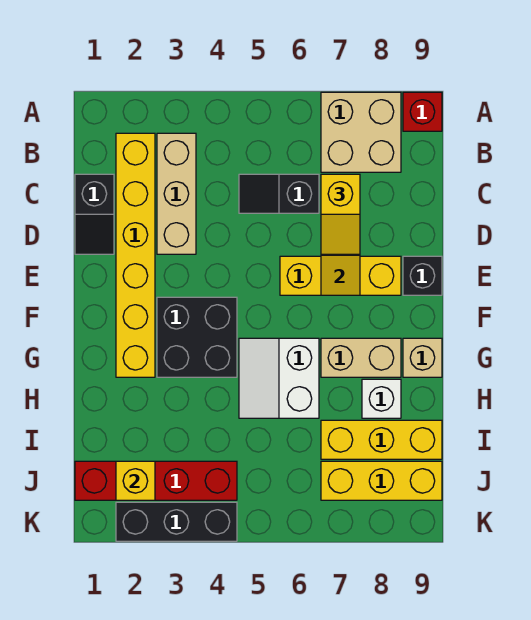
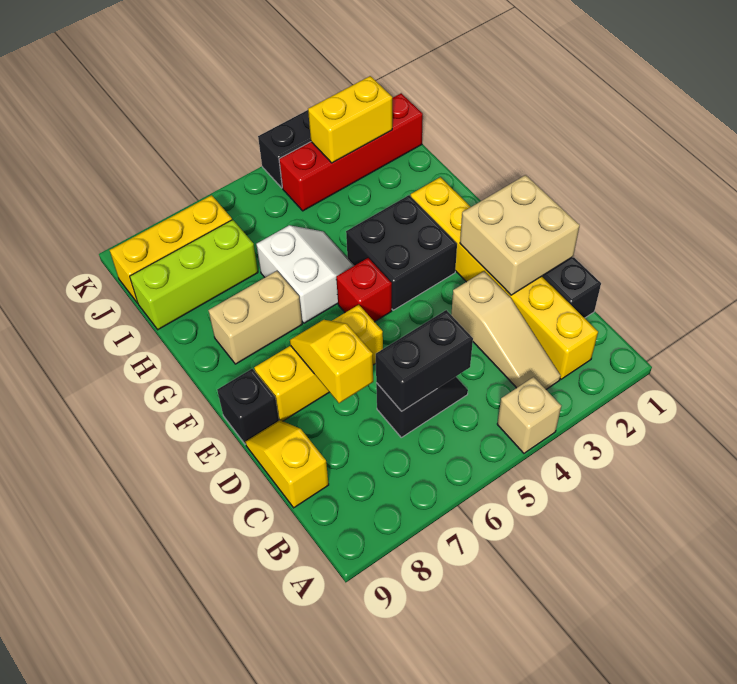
tan brick A7:B8 level 1 -> tan brick D1:E2 level 2
red brick A9 level 1 -> red brick F5 level 1
tan brick B3:D3 level 1 -> tan slope B3:D3 level 1 top D
none -> black brick C5:C6 level 2
yellow slope C7:D7 level 3 top C -> yellow slope C9:D9 level 1 top C
tan brick G9 level 1 -> tan brick A4 level 1
white brick H8 level 1 -> none
yellow brick I7:I9 level 1 -> lime brick I7:I9 level 1
yellow brick J2 level 2 -> yellow brick J2:J3 level 2

